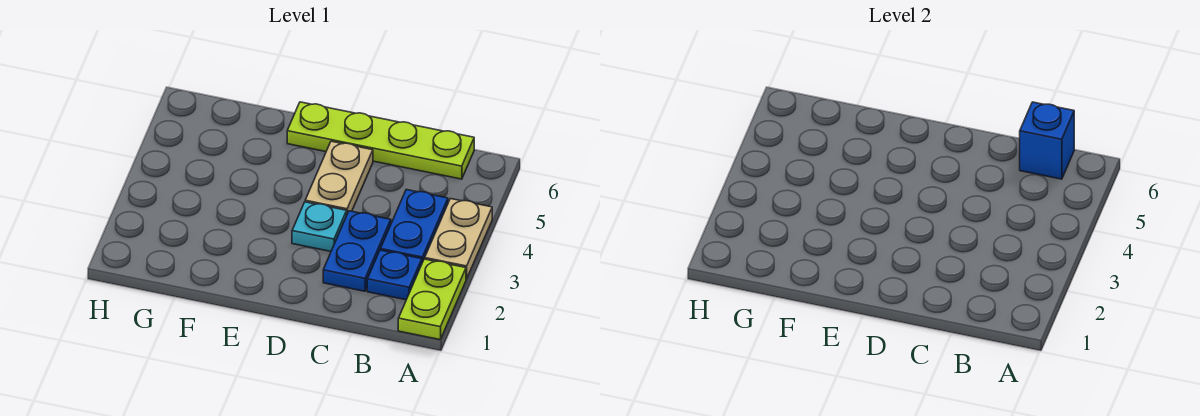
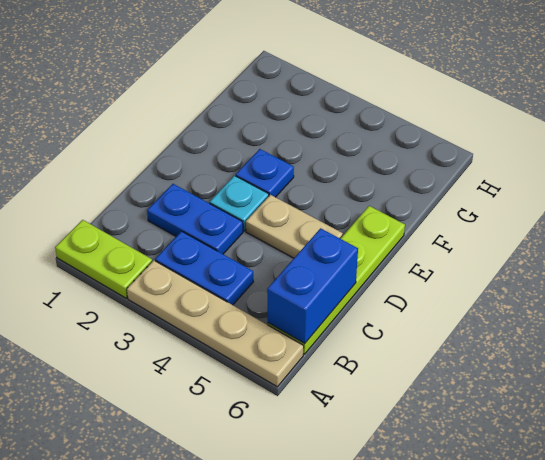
tan plate A3:A4 level 1 -> tan plate A3:A6 level 1
blue plate B2 level 1 -> blue plate E3 level 1
blue brick B6 level 2 -> blue brick B6:C6 level 2

